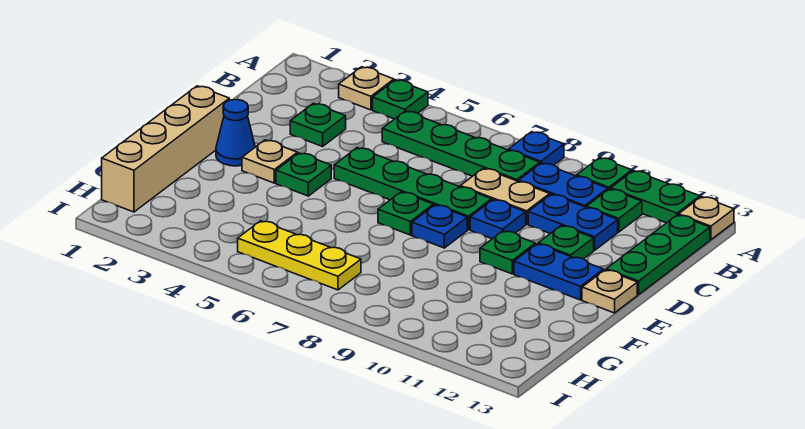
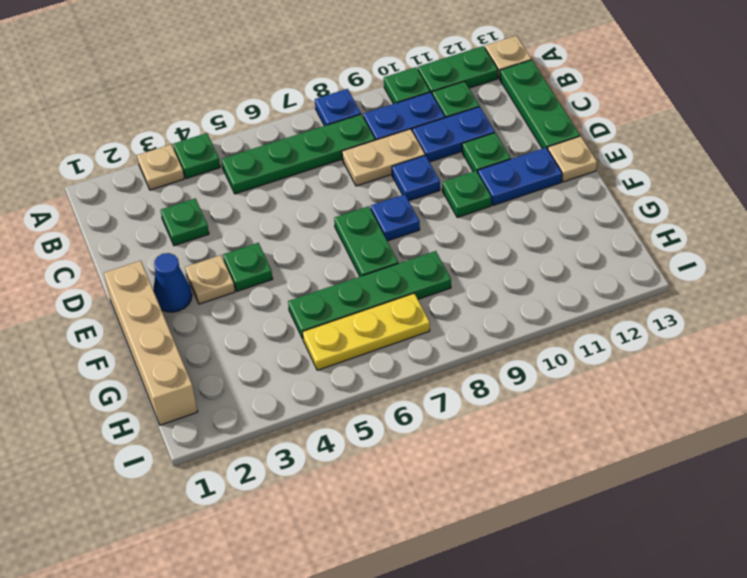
green plate D5:D8 level 1 -> green plate G5:G8 level 1
green plate E7 level 1 -> green plate E7:F7 level 1

